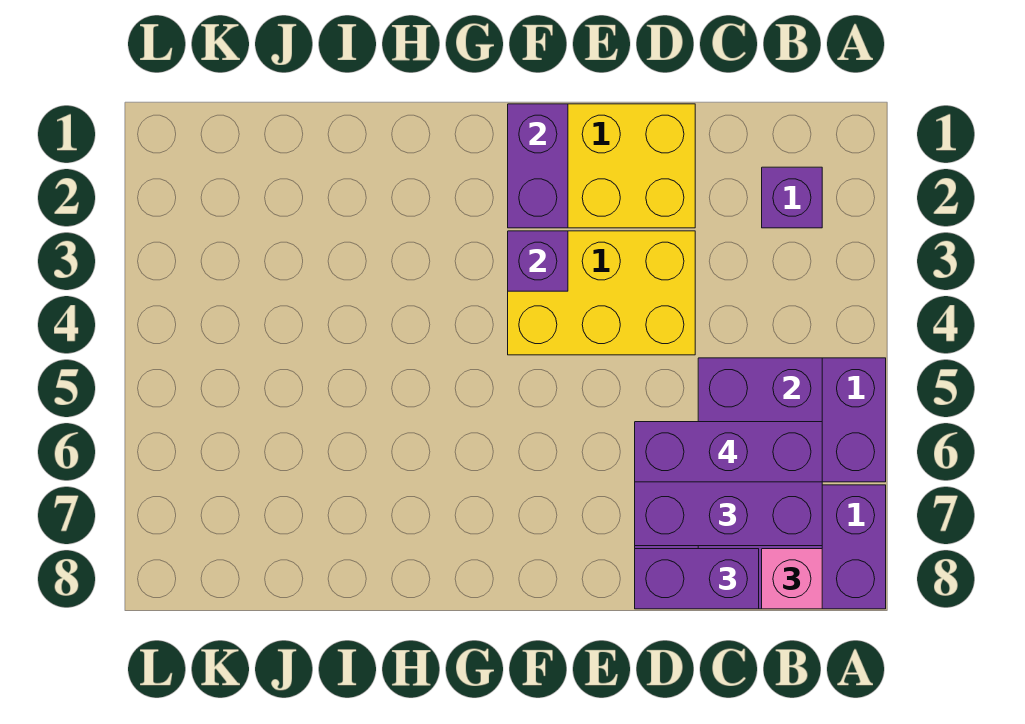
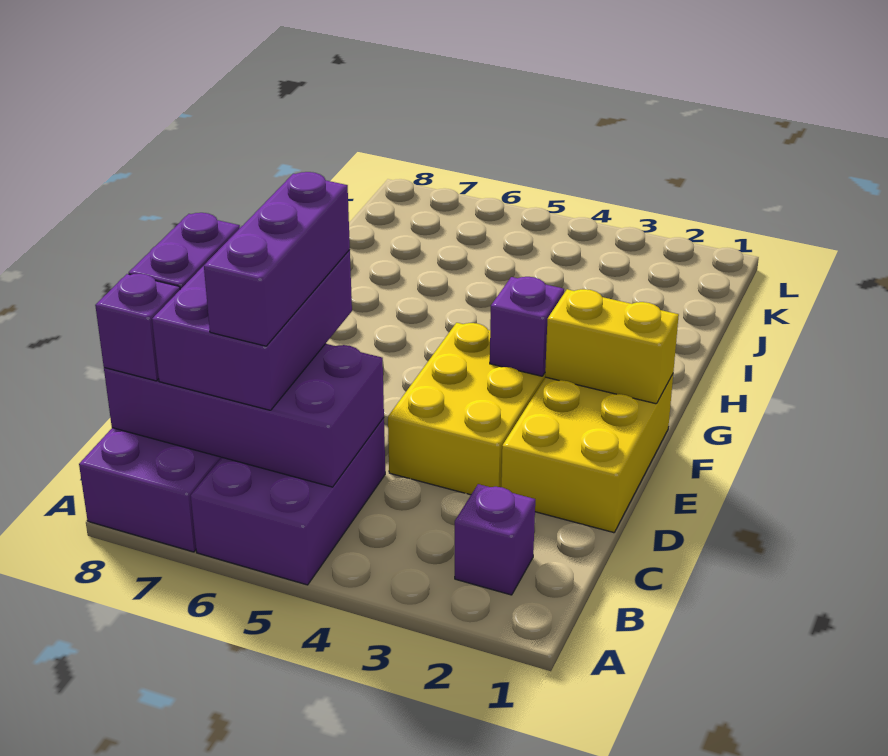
pink brick B8 level 3 -> purple brick B8 level 3
purple brick F1:F2 level 2 -> yellow brick F1:F2 level 2

